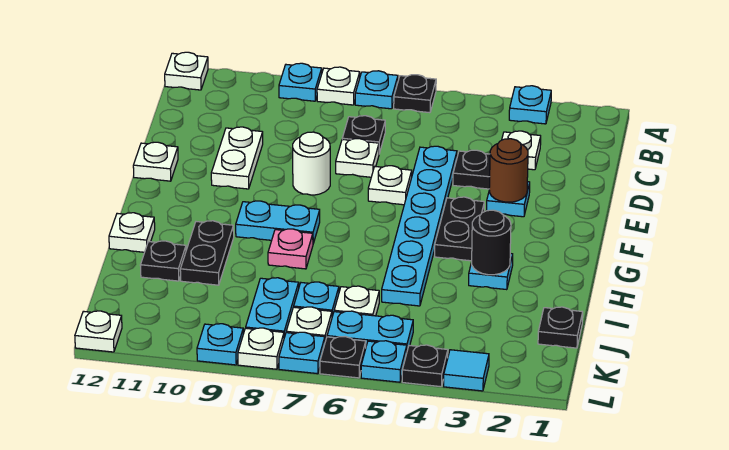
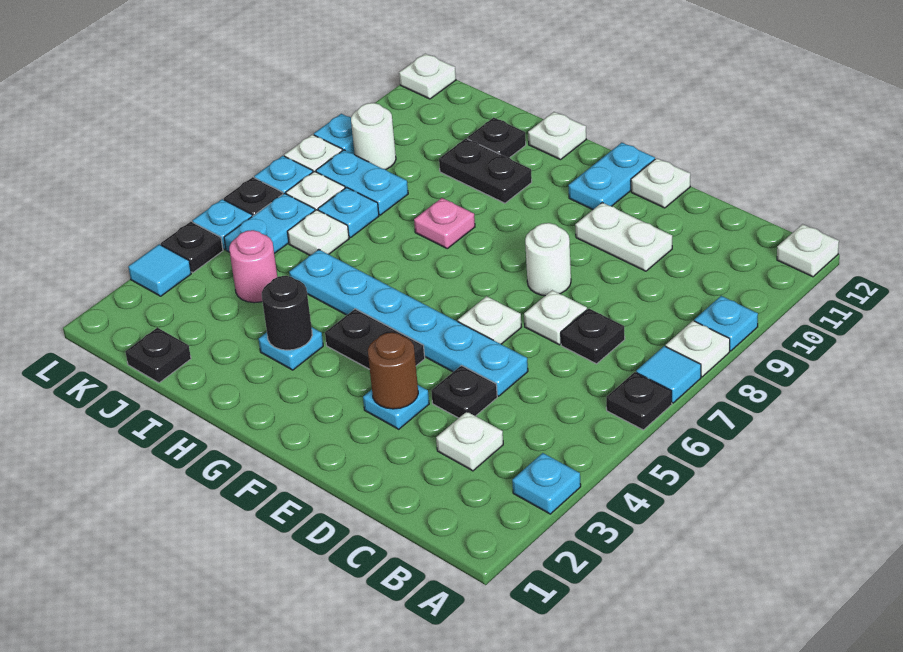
cyan plate A7 level 1 -> cyan tile A7 level 1
cyan plate G8:G9 level 1 -> cyan plate F11:F12 level 1
none -> pink round brick J4 level 1
none -> white round brick K9 level 1

